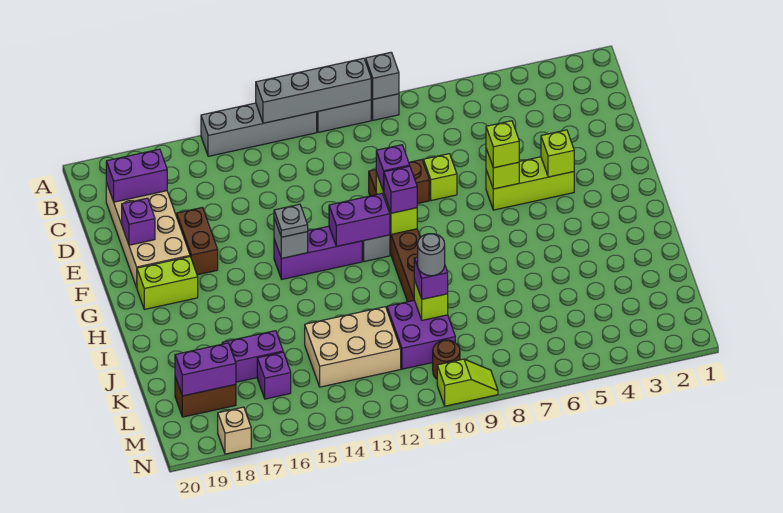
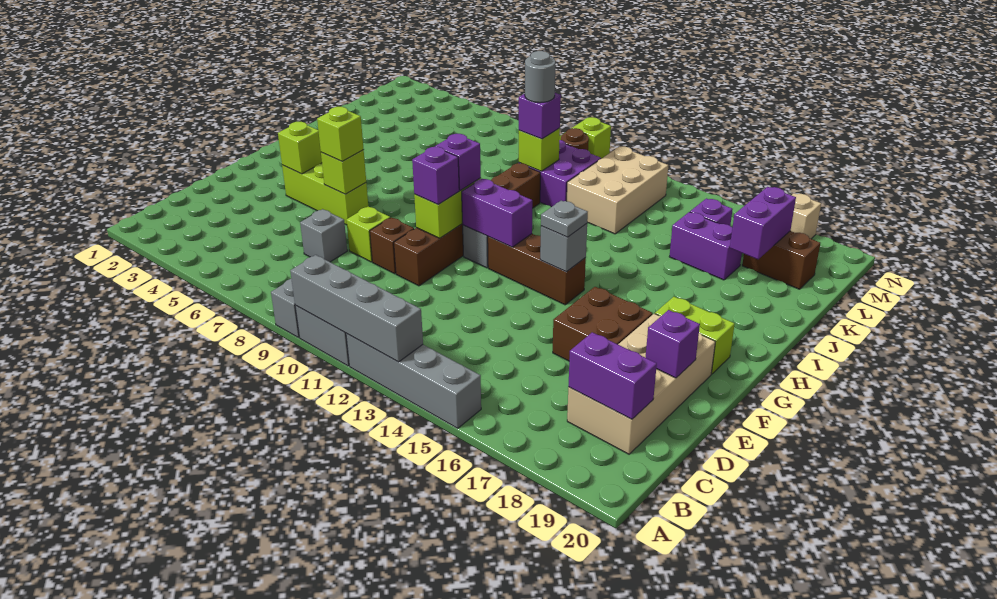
grey brick A9 level 2 -> grey brick D7 level 1
brown brick E17:F17 level 1 -> brown brick E16:F17 level 1
purple brick G12:G14 level 1 -> brown brick G12:G14 level 1
tan brick K12:L14 level 1 -> tan brick K12:M13 level 1
purple brick L18:L19 level 2 -> purple brick K18:L18 level 2

